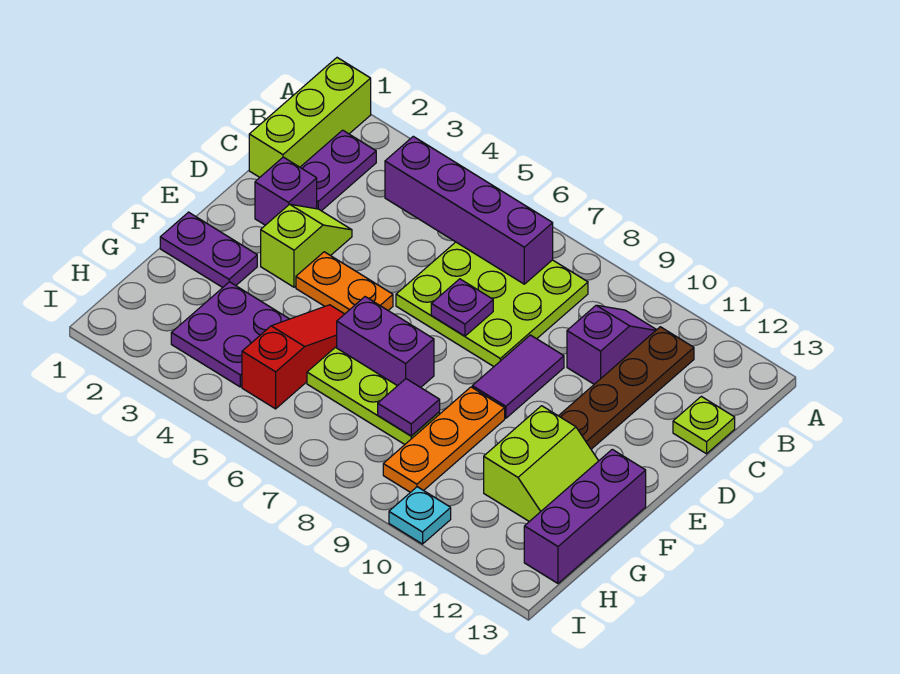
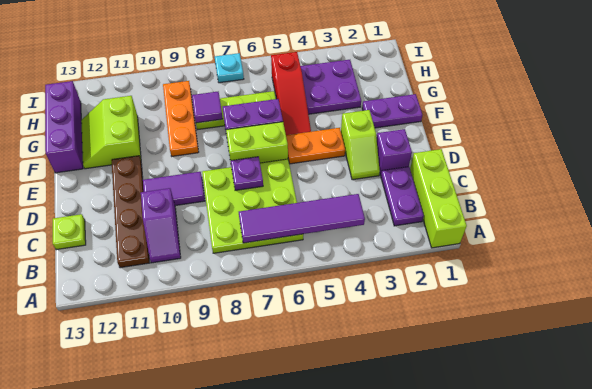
purple brick B4:B7 level 2 -> purple tile B4:B7 level 2
purple tile D9:E9 level 1 -> purple tile D9:D10 level 1
none -> lime brick E6:E7 level 1
cyan plate I10 level 1 -> cyan plate I7 level 1

